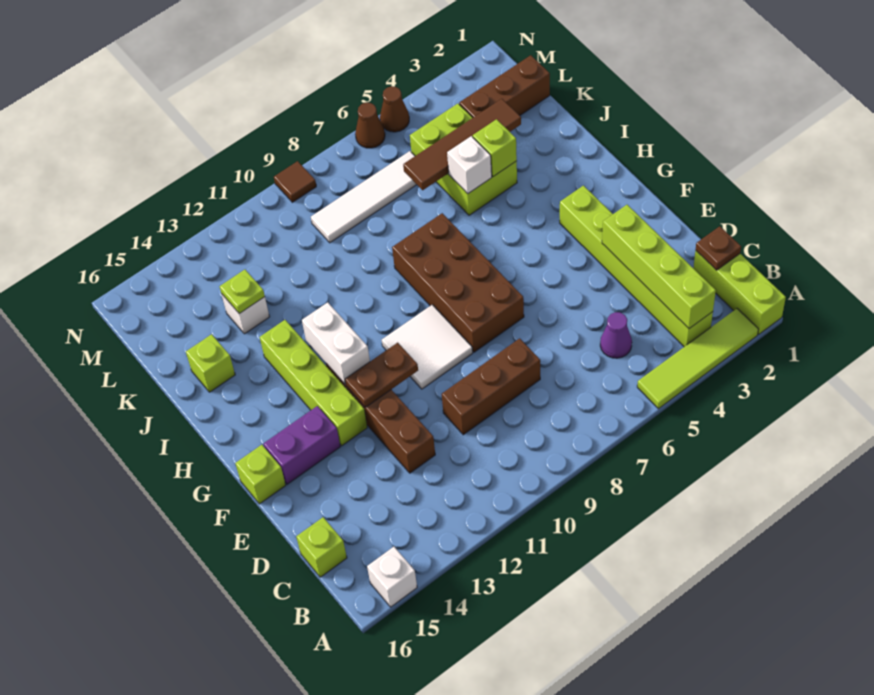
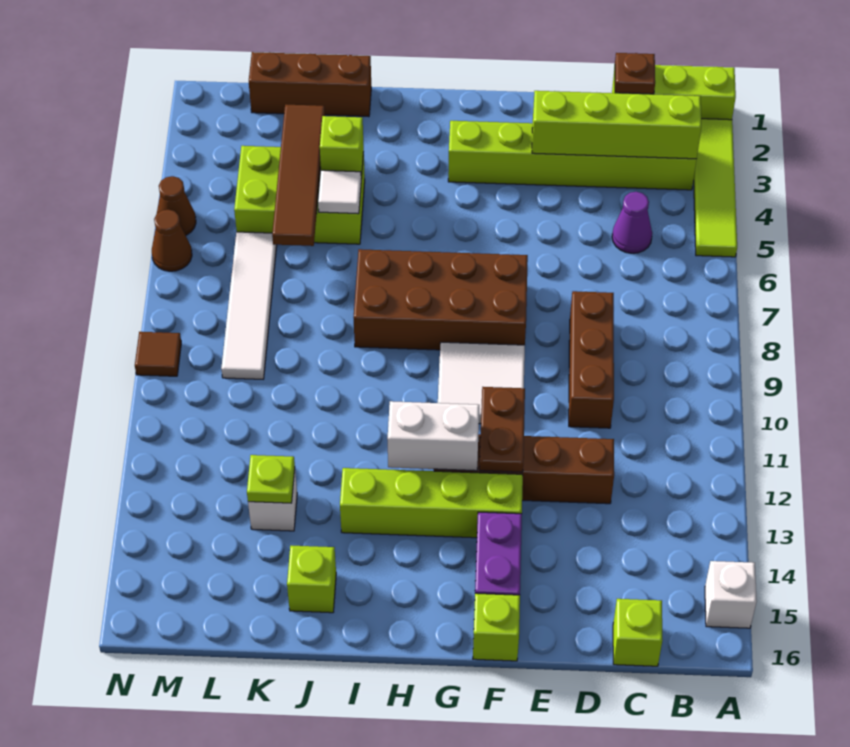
white brick J5 level 2 -> white tile J5 level 2
brown brick L1:L3 level 1 -> brown brick J1:L1 level 1

